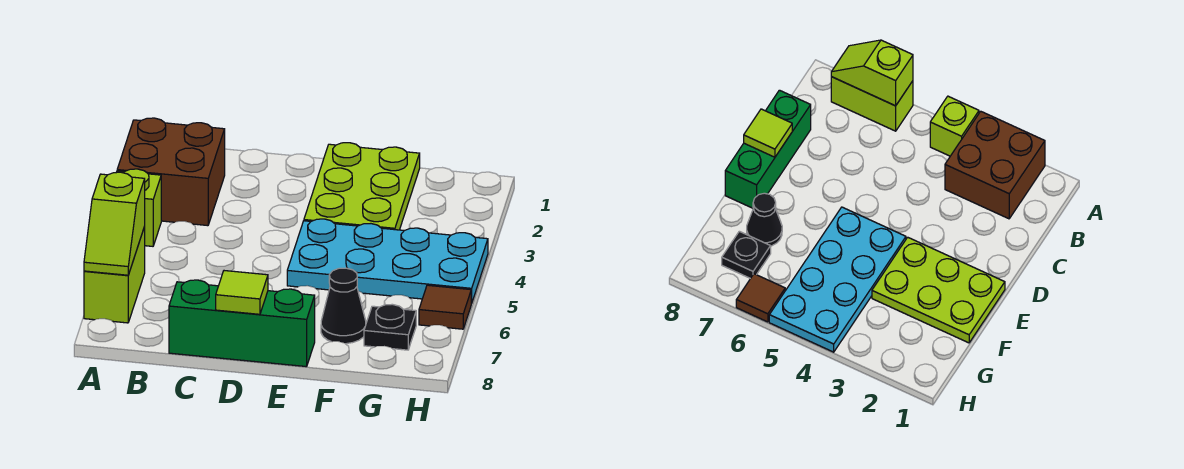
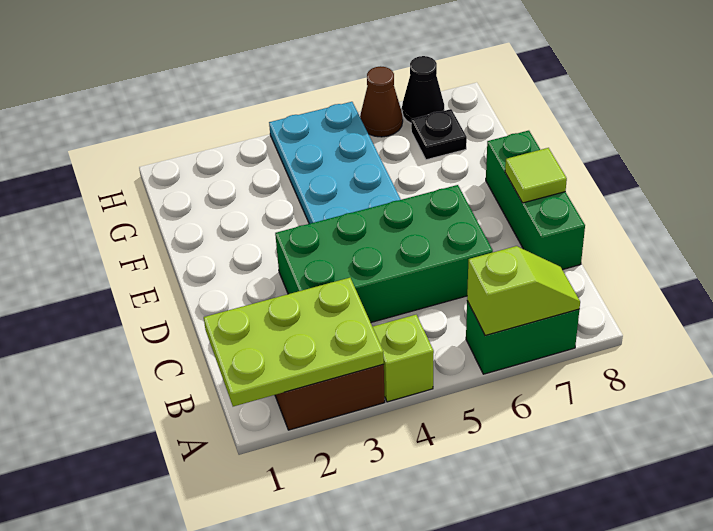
lime brick A6:A7 level 1 -> green brick A6:A7 level 1
none -> green brick C3:D6 level 1
lime plate E1:F3 level 1 -> lime plate A1:B3 level 2
black cone F7 level 1 -> black cone H7 level 1
brown tile H6 level 1 -> brown cone H6 level 1

